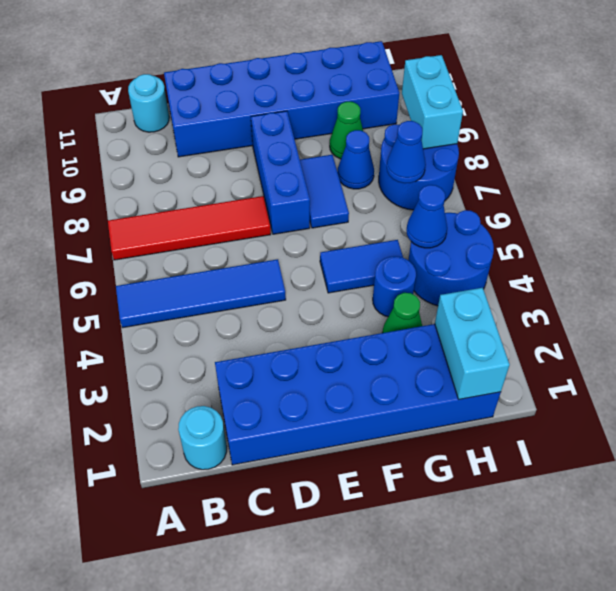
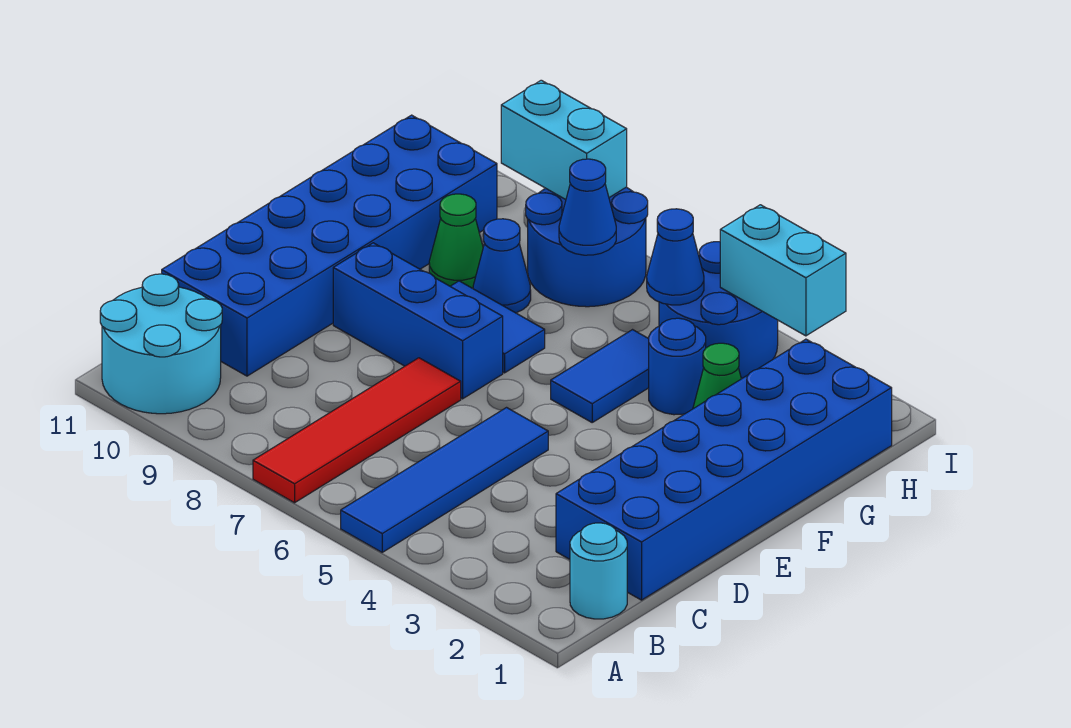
cyan round brick B11 level 1 -> cyan round brick A10:B11 level 1
cyan brick H1:H2 level 2 -> cyan brick I3:I4 level 2

